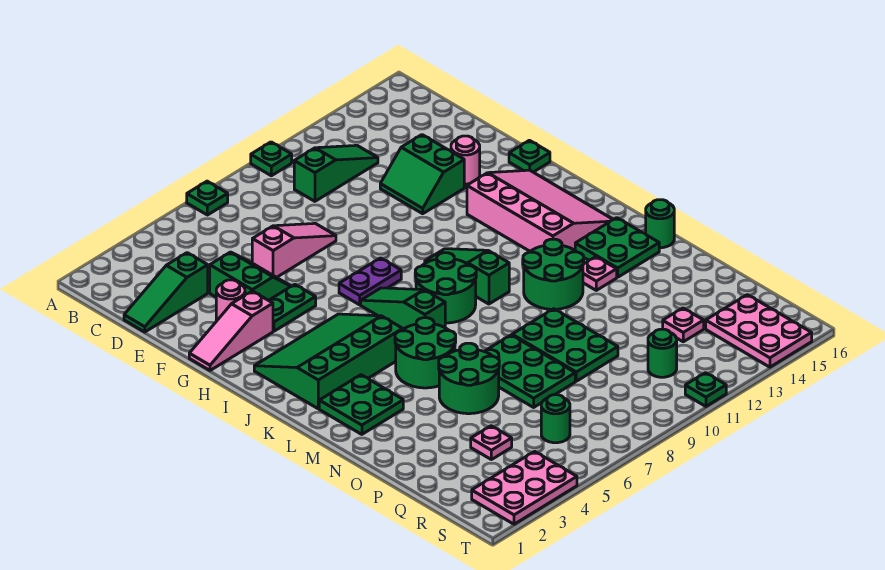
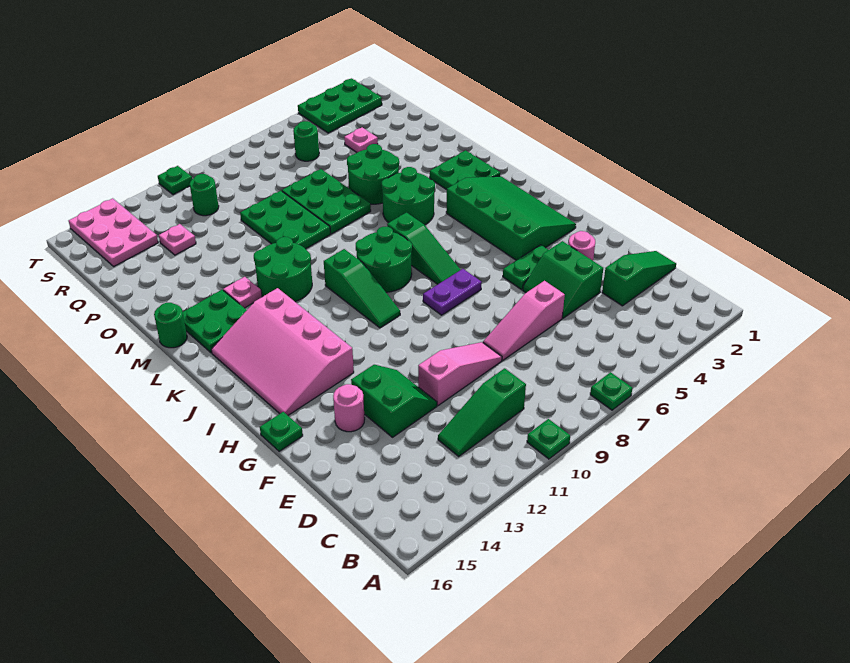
pink slope G1:G3 level 1 top 3 -> pink slope E9:E11 level 1 top 11
green slope I2:K5 level 1 top K -> green slope H2:K4 level 1 top 4
pink plate S2:T4 level 1 -> green plate S2:T4 level 1

